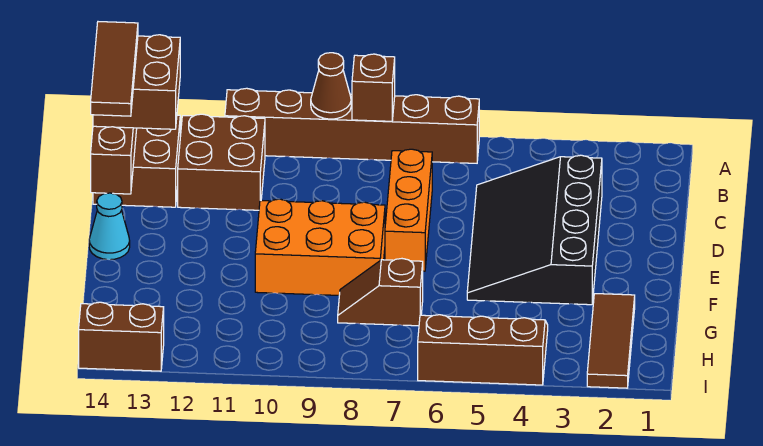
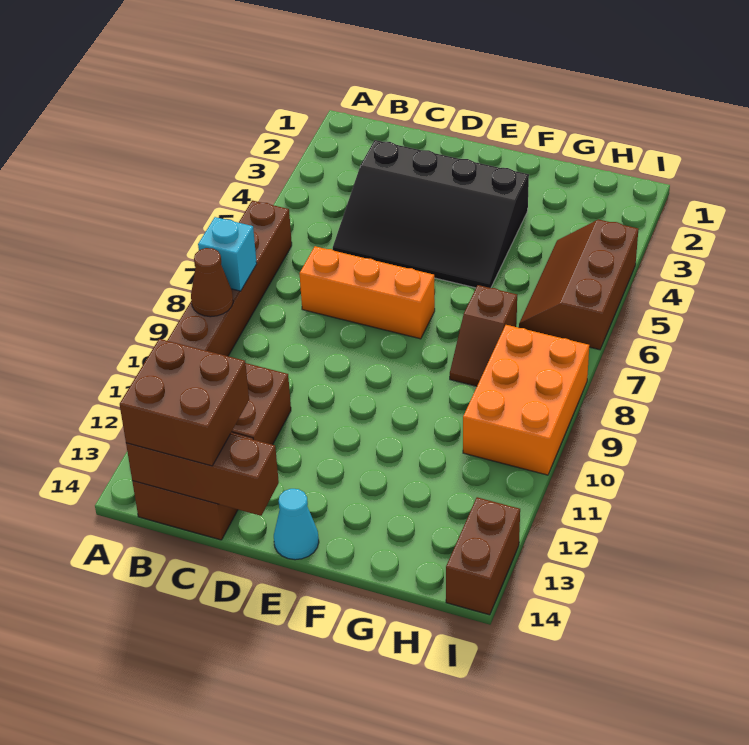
brown brick A8 level 2 -> cyan brick A8 level 2
brown tile B14:D14 level 4 -> none
orange brick E8:F10 level 1 -> orange brick H8:I10 level 1
brown tile G2:I2 level 1 -> none

